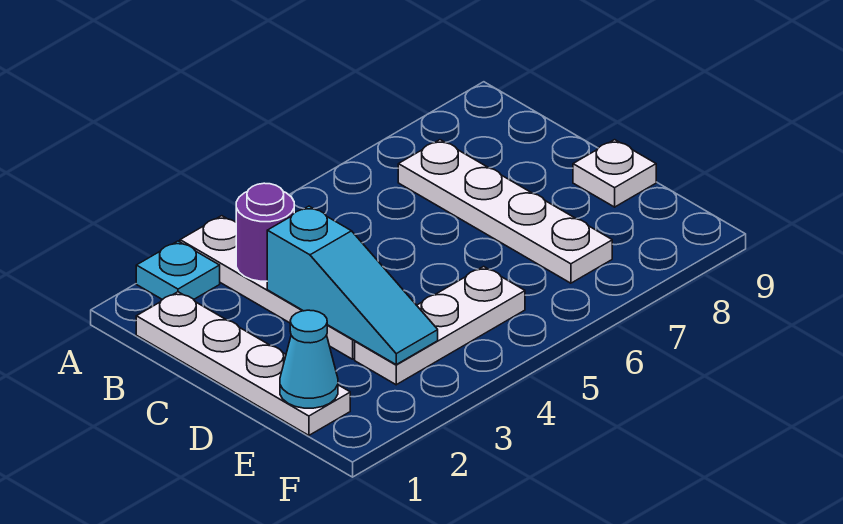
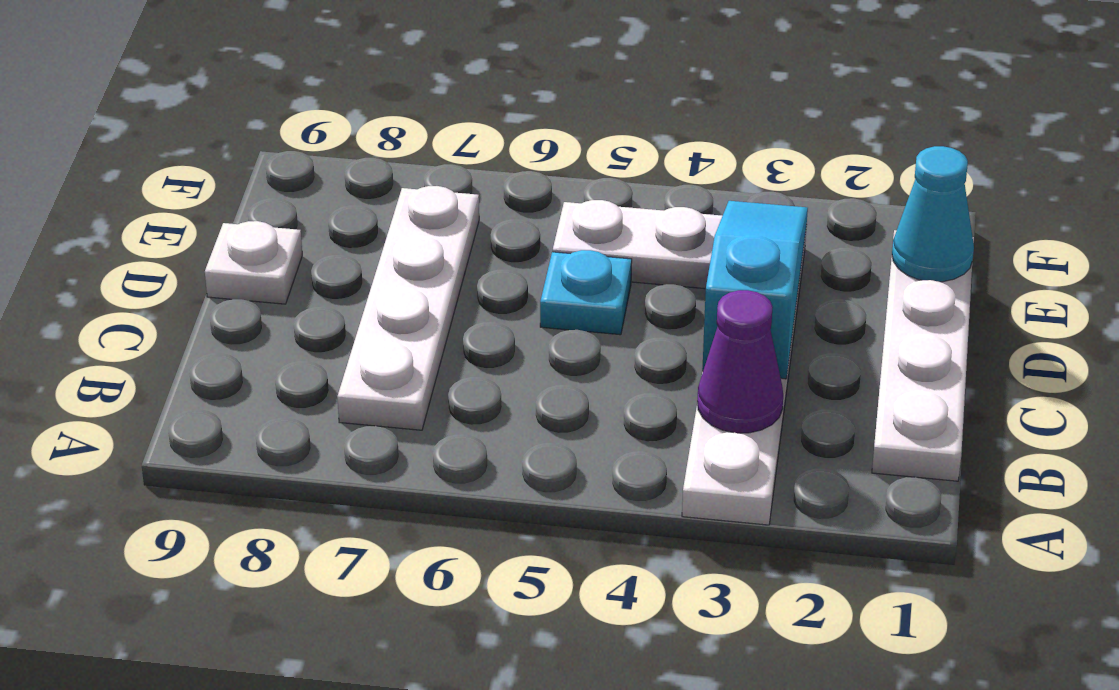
cyan plate A2 level 1 -> cyan plate D5 level 1
purple round brick B3 level 2 -> purple cone B3 level 2

